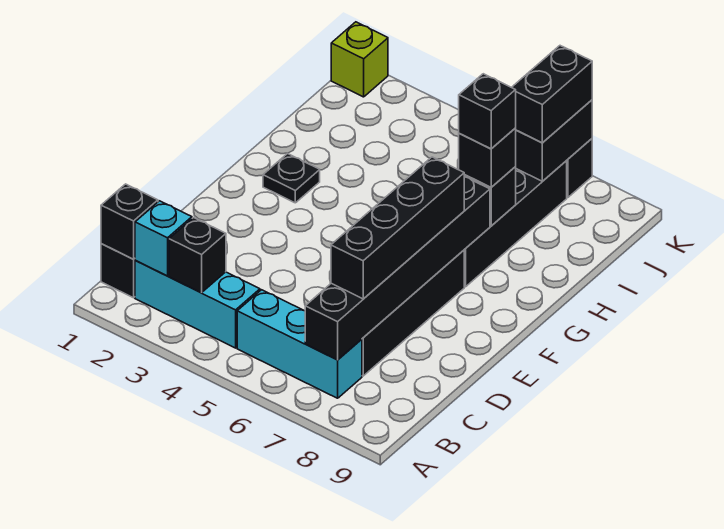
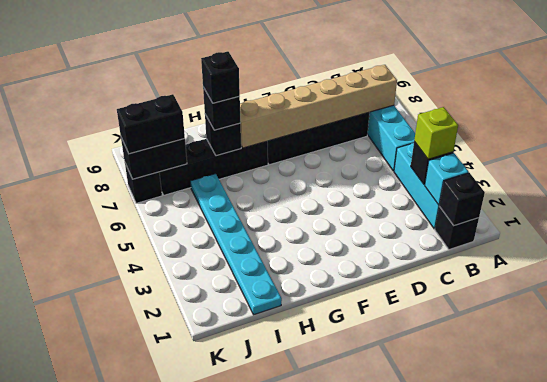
black brick B7:G7 level 2 -> tan brick B7:G7 level 2
black brick C7:F7 level 3 -> none
black plate G2 level 1 -> none
none -> cyan plate I1:I6 level 1
lime brick K1 level 1 -> lime brick B3 level 3

